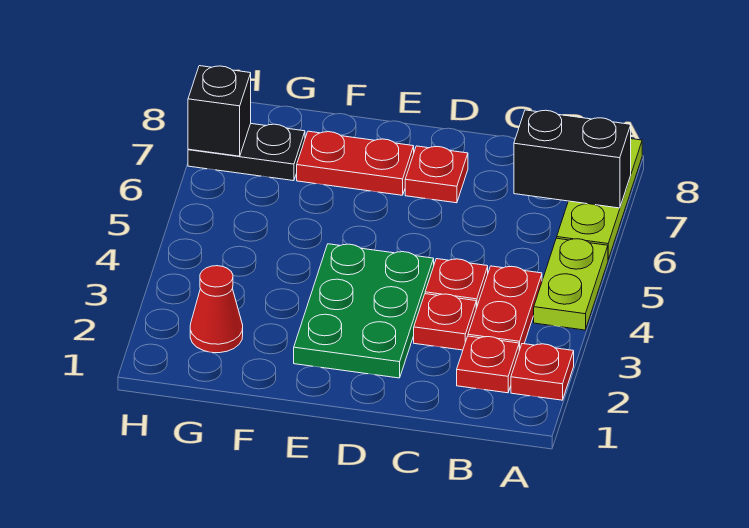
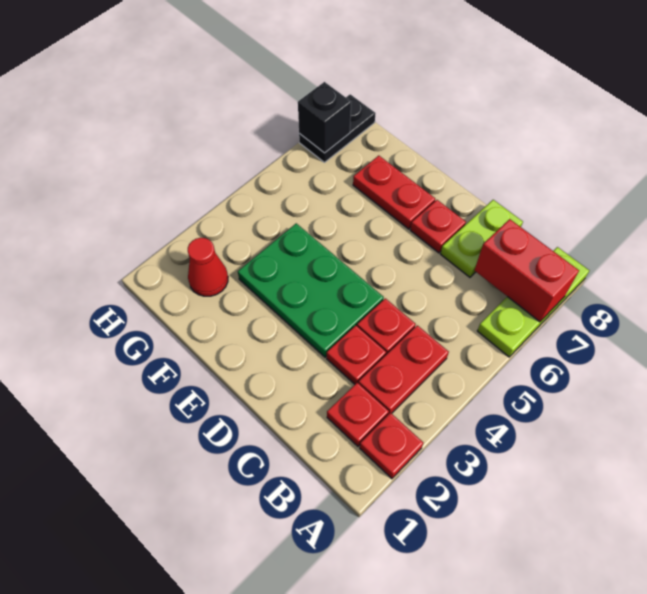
lime plate A4:A5 level 1 -> lime plate C7:C8 level 1
black brick A7:B7 level 2 -> red brick A7:B7 level 2
green plate D2:E4 level 1 -> green plate D3:F4 level 1
black plate G7:H7 level 1 -> black plate H7:H8 level 1

